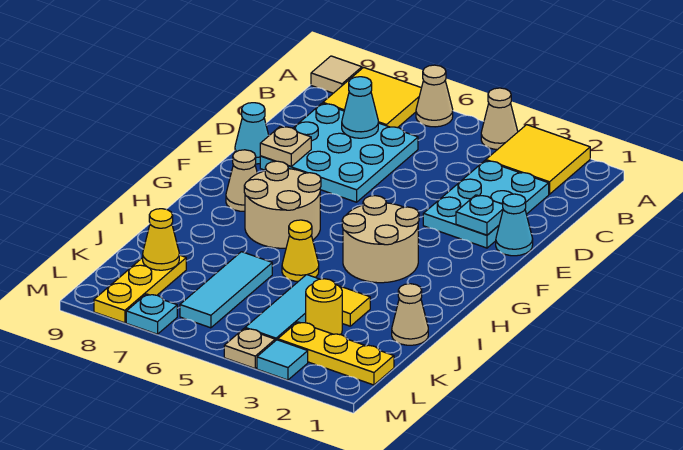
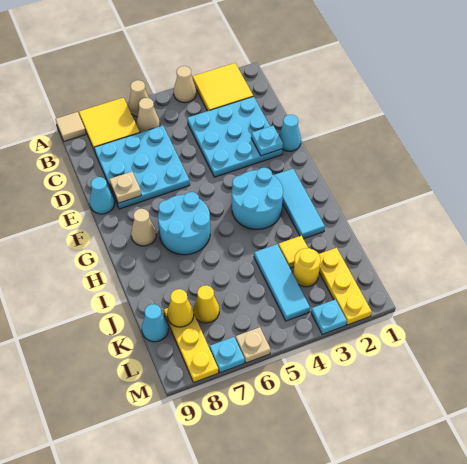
cyan plate C2:E3 level 1 -> cyan plate C2:E4 level 1
cyan cone C7 level 2 -> cyan cone K9 level 1
tan round brick G3:H4 level 1 -> cyan round brick G3:H4 level 1
tan round brick G6:H7 level 1 -> cyan round brick G6:H7 level 1
yellow cone I5 level 1 -> yellow cone K7 level 1
tan cone J1 level 1 -> tan cone B6 level 1
cyan tile J6:L6 level 1 -> cyan tile G2:I2 level 1
yellow plate L1:L3 level 1 -> yellow plate K2:M2 level 1
cyan tile M3 level 1 -> cyan plate M3 level 1
tan plate M4 level 1 -> tan plate M6 level 1

